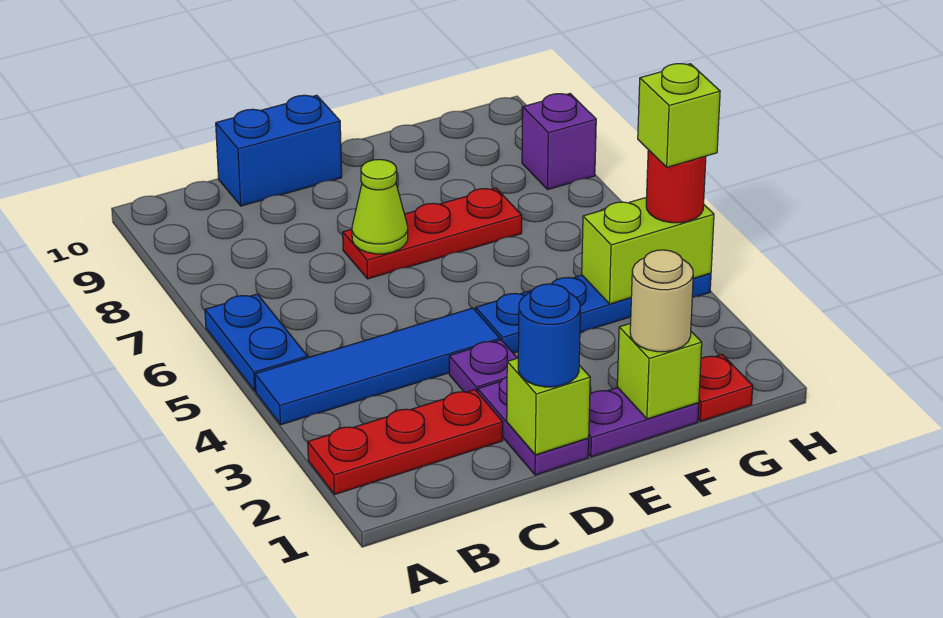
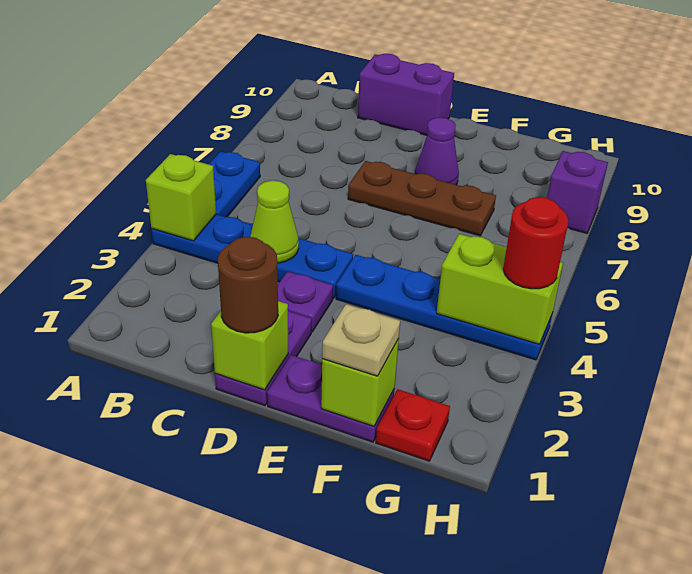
red plate A2:C2 level 1 -> none
blue tile A4:D4 level 1 -> blue plate A4:D4 level 1
blue brick C10:D10 level 1 -> purple brick C10:D10 level 1
blue round brick D1 level 3 -> brown round brick D1 level 3
red plate D7:F7 level 1 -> brown plate D7:F7 level 1
lime cone D7 level 2 -> lime cone C4 level 2
none -> purple cone E8 level 1
tan round brick F1 level 3 -> tan plate F1 level 3
lime brick H4 level 4 -> lime brick A4 level 2

